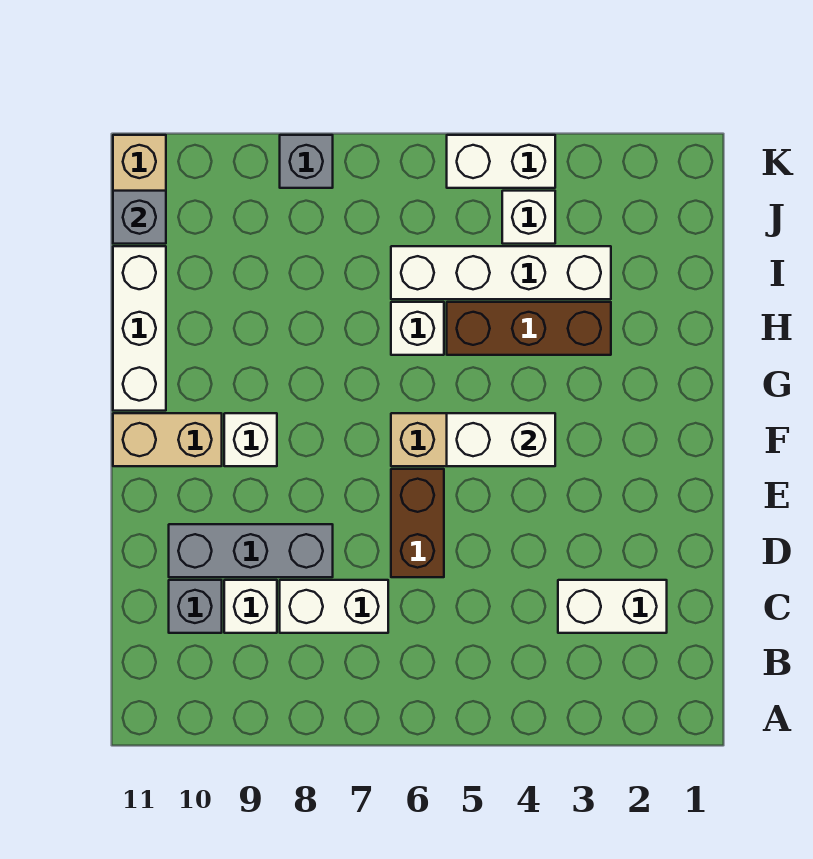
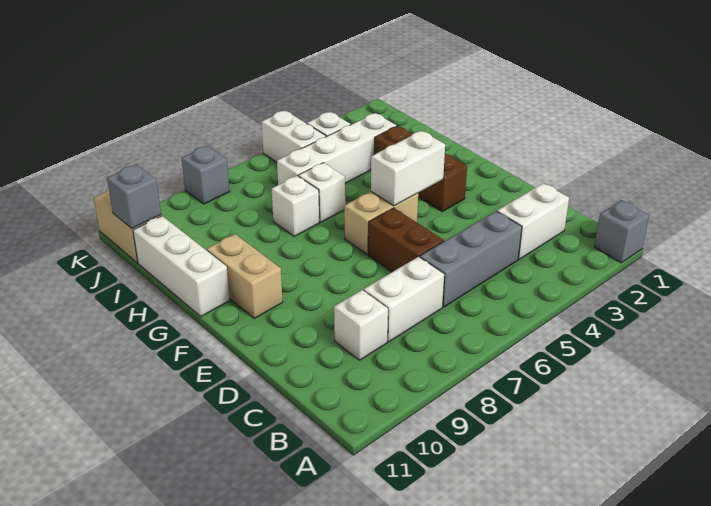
grey brick C10 level 1 -> grey brick A1 level 1
grey brick D8:D10 level 1 -> grey brick C4:C6 level 1
white brick F9 level 1 -> white brick H7 level 1
tan brick F10:F11 level 1 -> tan brick F10:G10 level 1
brown brick H3:H5 level 1 -> brown brick F3:H3 level 1
white brick K4:K5 level 1 -> white brick J5:K5 level 1

